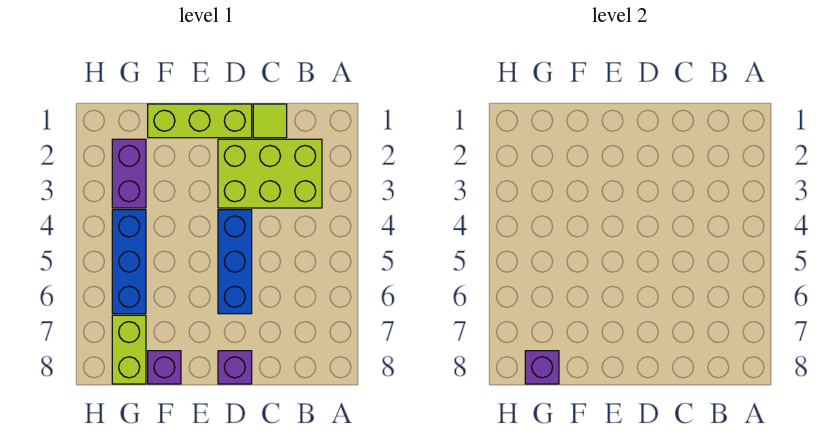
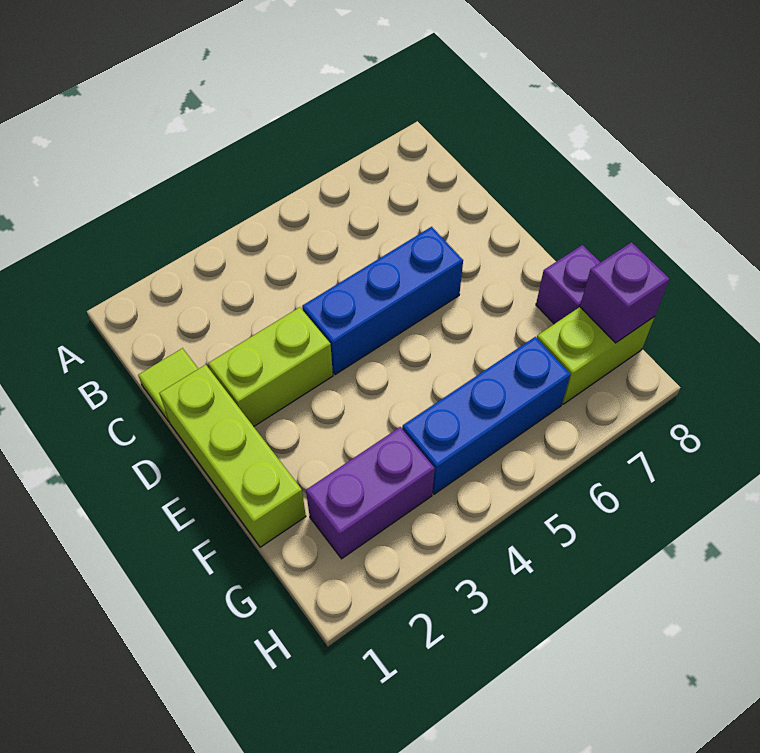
lime brick B2:D3 level 1 -> lime brick D2:D3 level 1
purple brick D8 level 1 -> none

